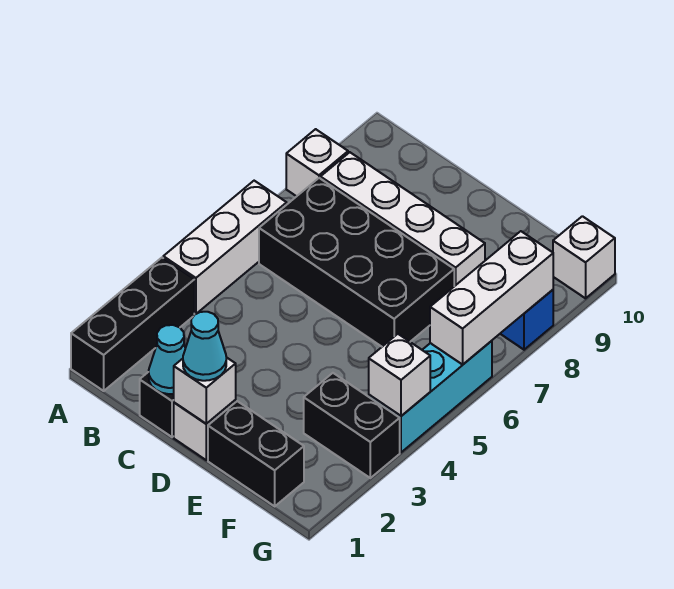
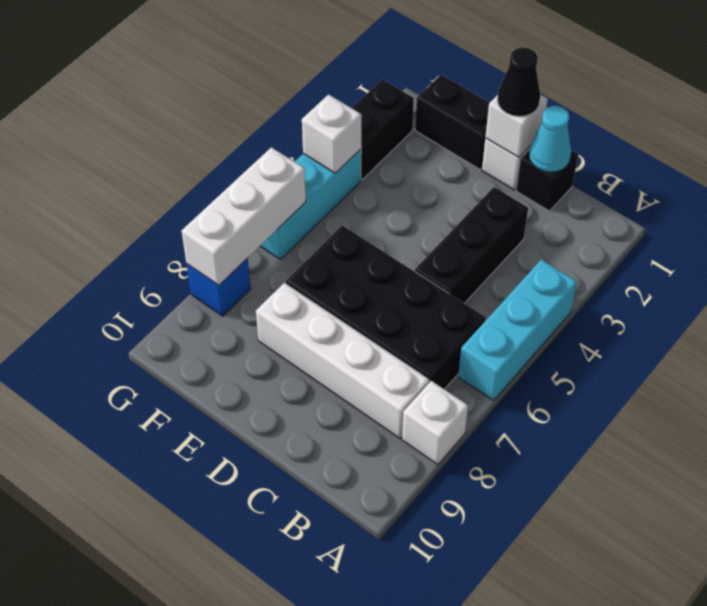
black brick A1:A3 level 1 -> black brick C3:C5 level 1
white brick A4:A6 level 1 -> cyan brick A4:A6 level 1
cyan cone D1 level 3 -> black cone D1 level 3
black brick F3:G3 level 1 -> black brick G2:G3 level 1
white brick G10 level 1 -> none

